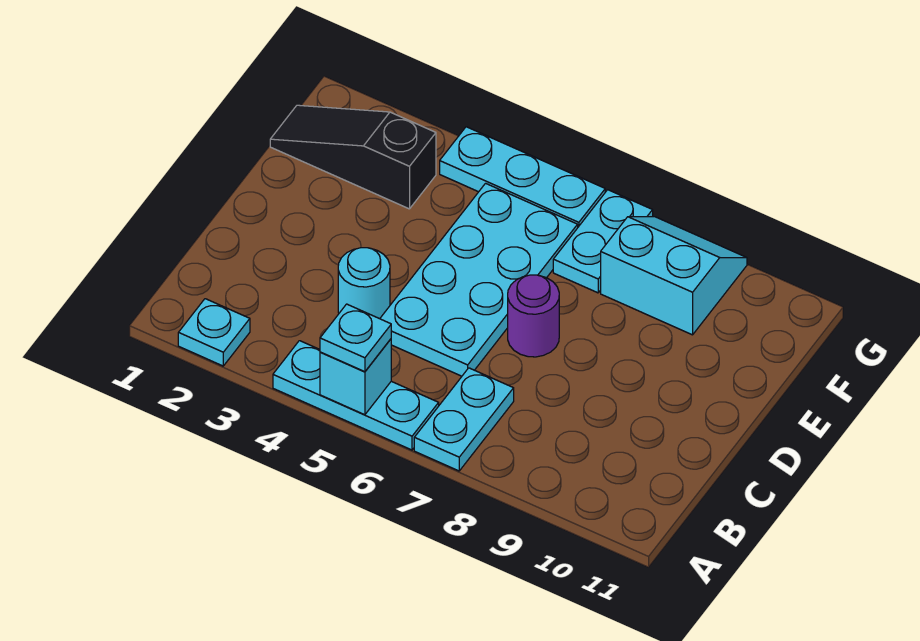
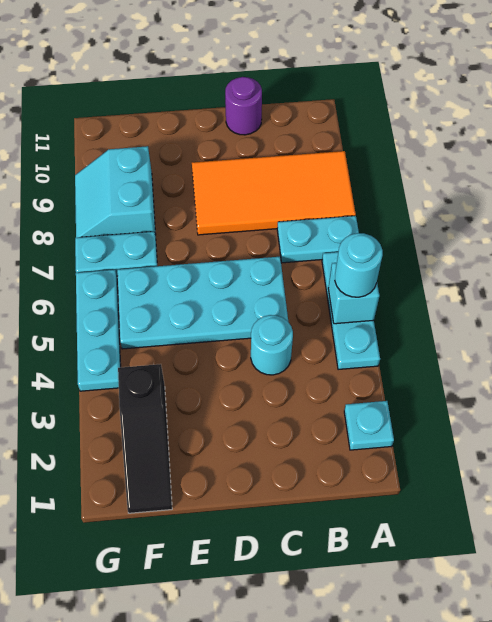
cyan plate A5 level 3 -> cyan round brick A5 level 3
none -> orange tile A8:D9 level 1
purple round brick D7 level 1 -> purple round brick C11 level 1

